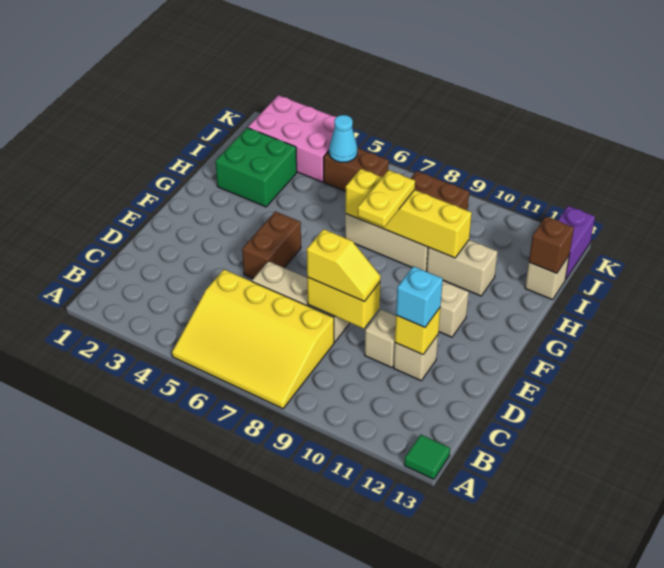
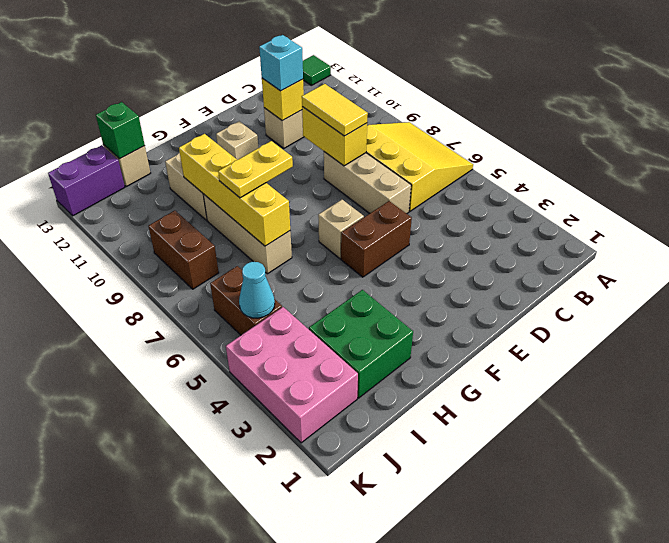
yellow slope A5:C8 level 1 top C -> yellow slope A6:C8 level 1 top C
yellow slope D8:D9 level 3 top 8 -> yellow tile D8:D9 level 3
tan brick D10 level 1 -> tan brick F6 level 1
brown brick I13 level 2 -> green brick I13 level 2

